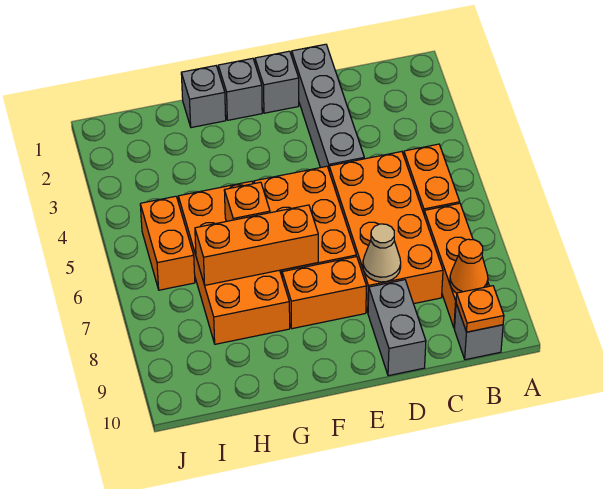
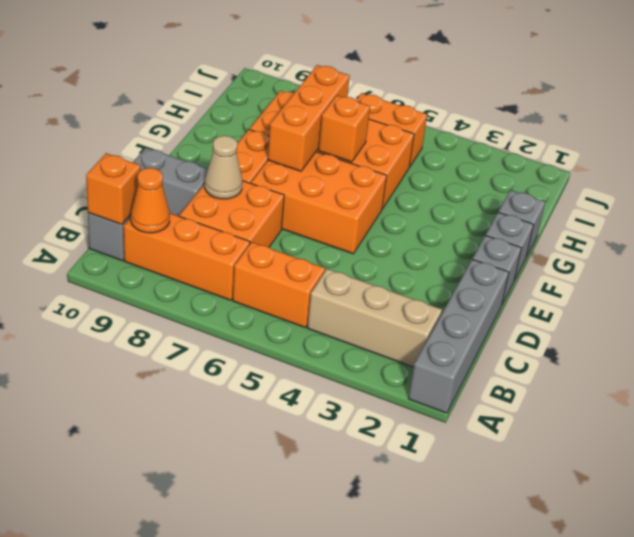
none -> tan brick B2:B4 level 1
orange plate B10 level 2 -> orange brick B10 level 2
orange brick C5:D8 level 1 -> orange brick C7:D8 level 1
grey brick D1:D4 level 1 -> grey brick A1:D1 level 1

